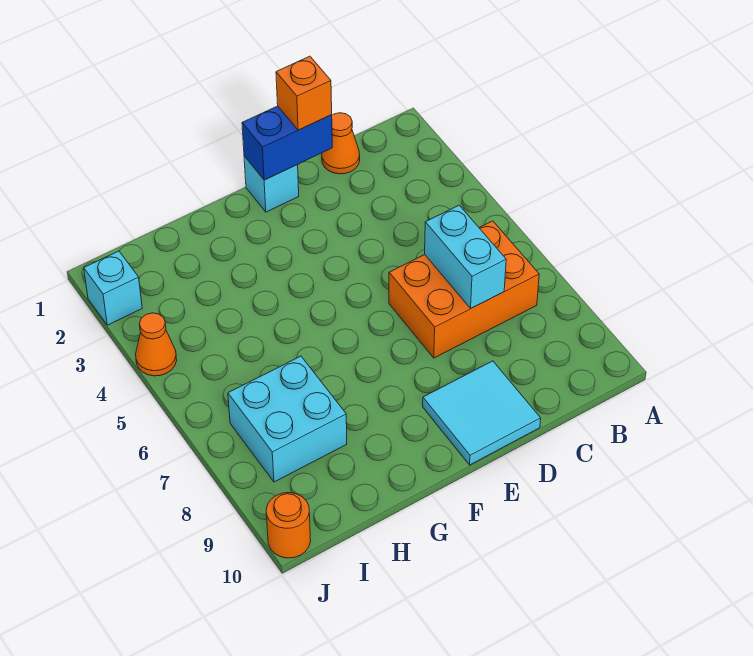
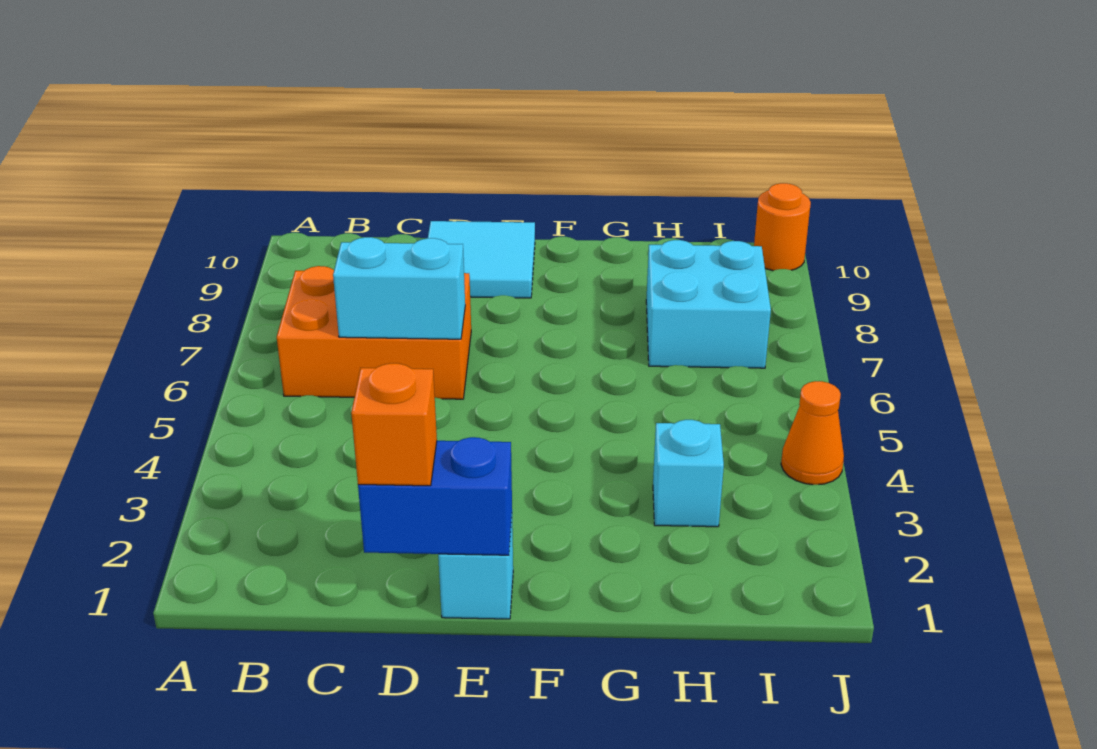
orange cone C1 level 1 -> none
cyan brick C6:C7 level 2 -> cyan brick C6:D6 level 2
cyan brick J2 level 1 -> cyan brick H3 level 1

